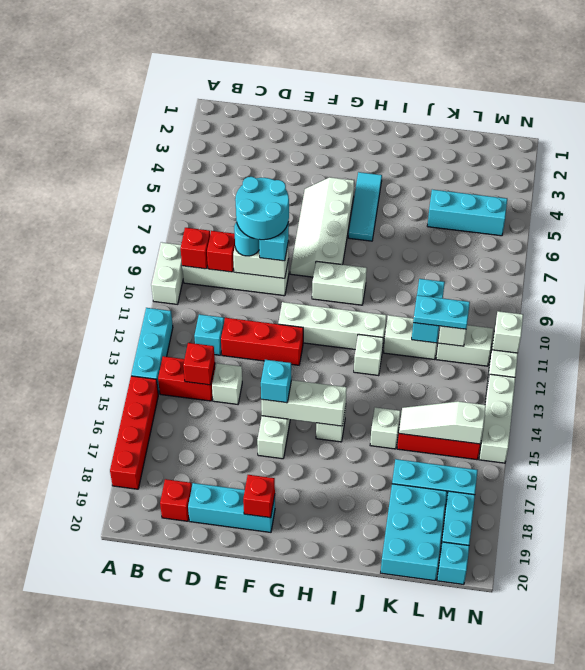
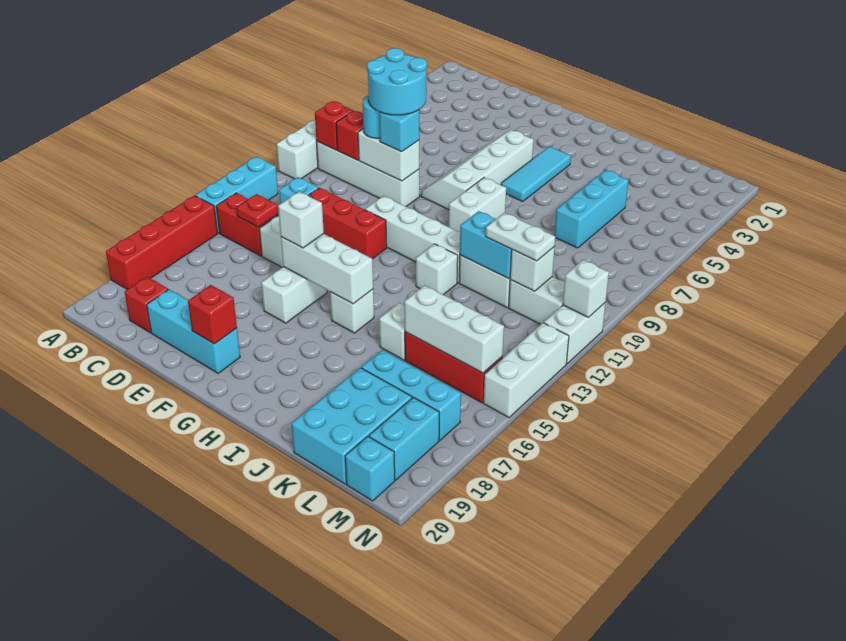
red brick C14 level 2 -> red plate C14 level 2
cyan brick F15 level 3 -> white brick F15 level 3
white brick G9:H9 level 1 -> white brick H8:H9 level 1
cyan brick K5:M5 level 1 -> cyan brick K5:K7 level 1
cyan brick K10:K11 level 2 -> cyan brick J11:K11 level 2
cyan plate K11:L11 level 3 -> white plate K11:L11 level 3
white slope K15:M15 level 2 top M -> white brick K15:M15 level 2

